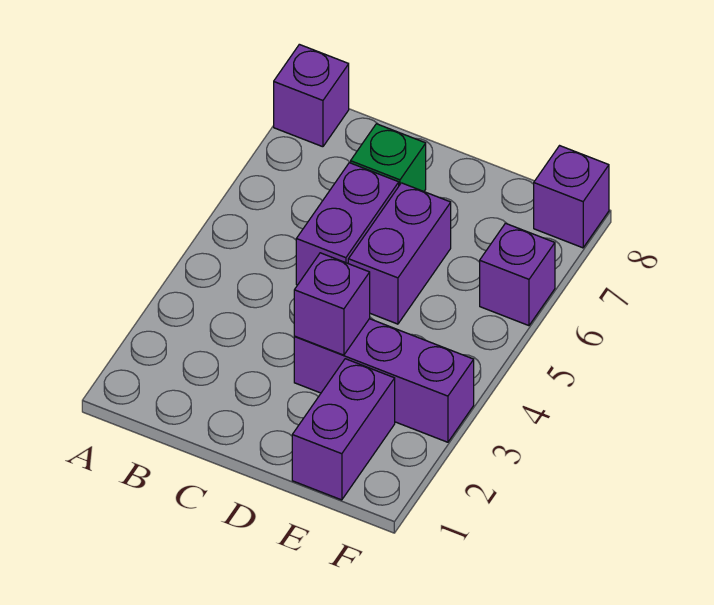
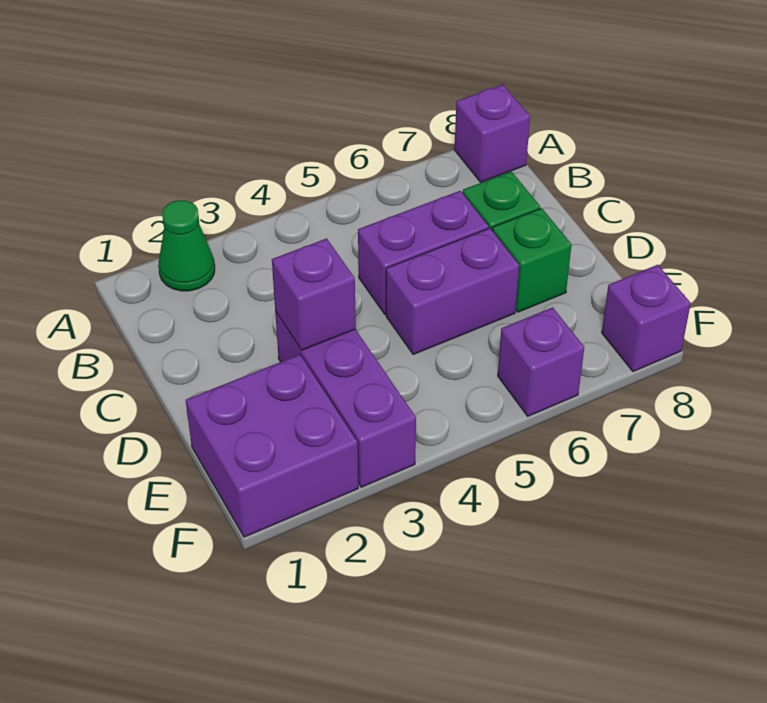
none -> green cone A2 level 1
none -> green brick D7 level 1
purple brick E1:E2 level 1 -> purple brick E1:F2 level 1

